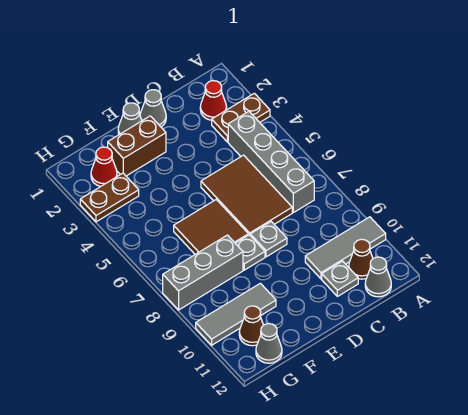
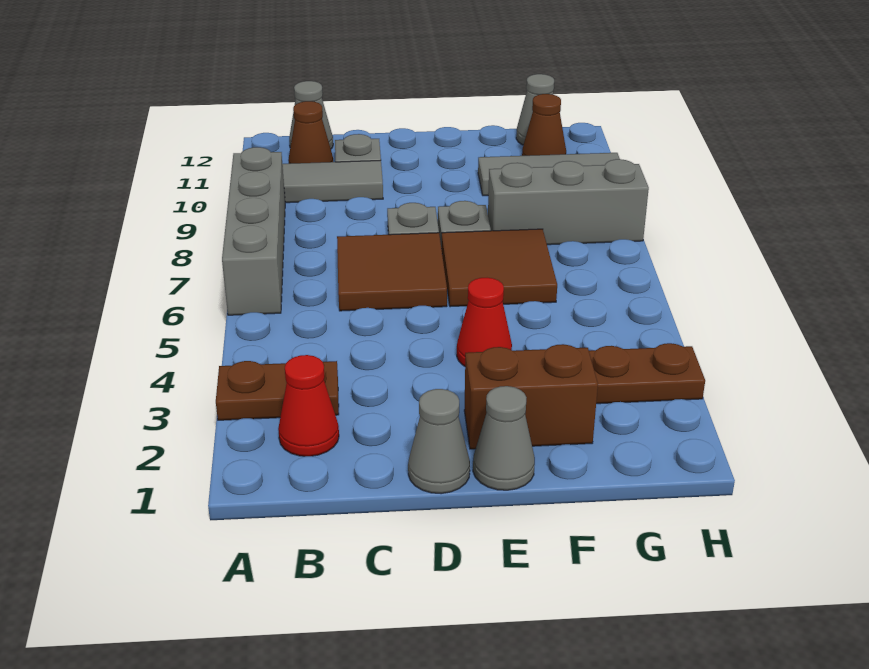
grey brick B4:B7 level 1 -> grey brick A6:A9 level 1
brown tile C5:D7 level 1 -> brown tile C6:D7 level 1
red cone G2 level 1 -> red cone E4 level 1

